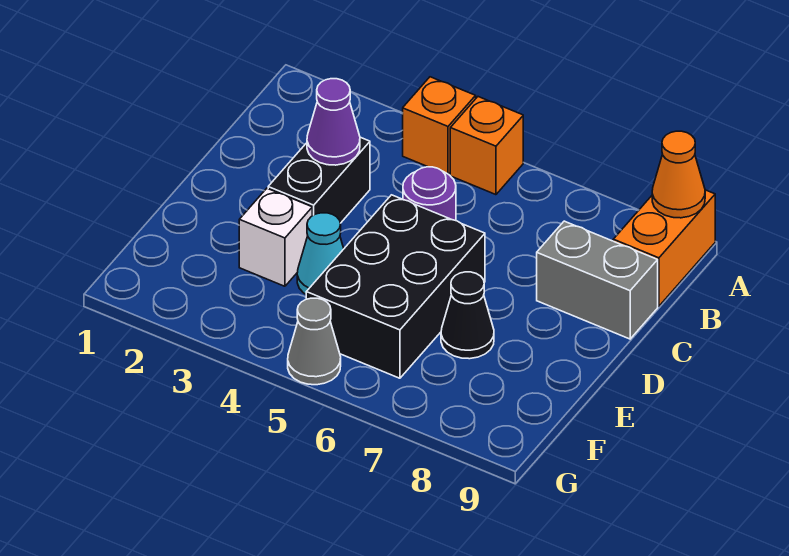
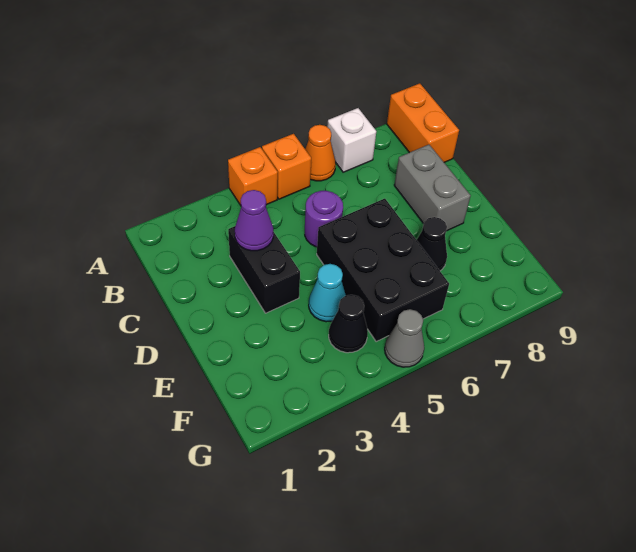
orange cone A9 level 2 -> orange cone A6 level 1
grey brick C8:C9 level 1 -> grey brick C8:D8 level 1
white brick E3 level 1 -> white brick A7 level 1
none -> black cone F4 level 1

